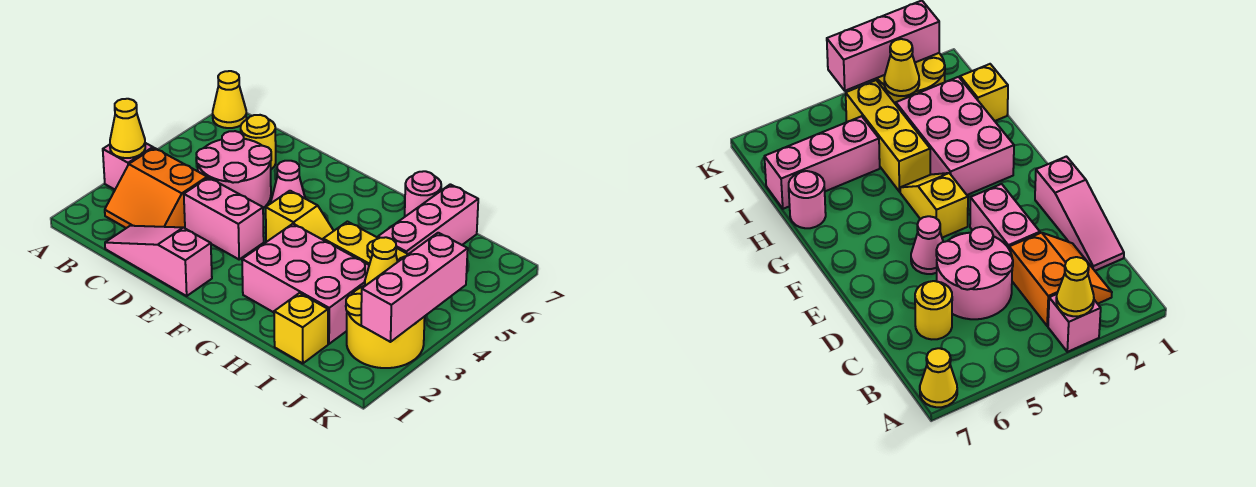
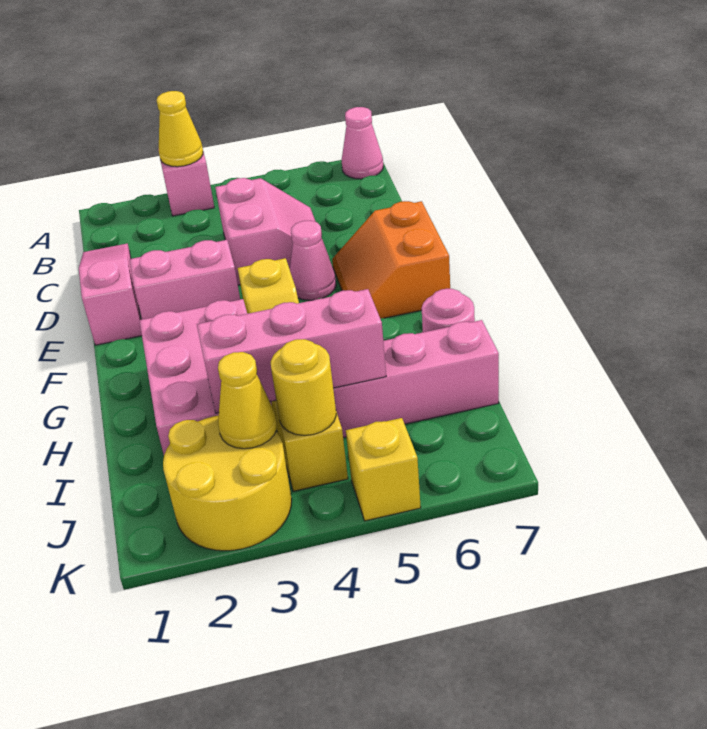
yellow cone A7 level 1 -> pink cone A7 level 1
orange slope B2:C3 level 1 top 3 -> orange slope E6:F7 level 1 top 7
pink round brick C4:D5 level 1 -> pink slope C4:D5 level 1 top 4
yellow round brick C6 level 1 -> yellow round brick J4 level 2
pink brick D3:E3 level 1 -> pink brick E2:E3 level 1
yellow brick I1 level 1 -> yellow brick K5 level 1
pink brick K2:K4 level 2 -> pink brick I3:I5 level 2

